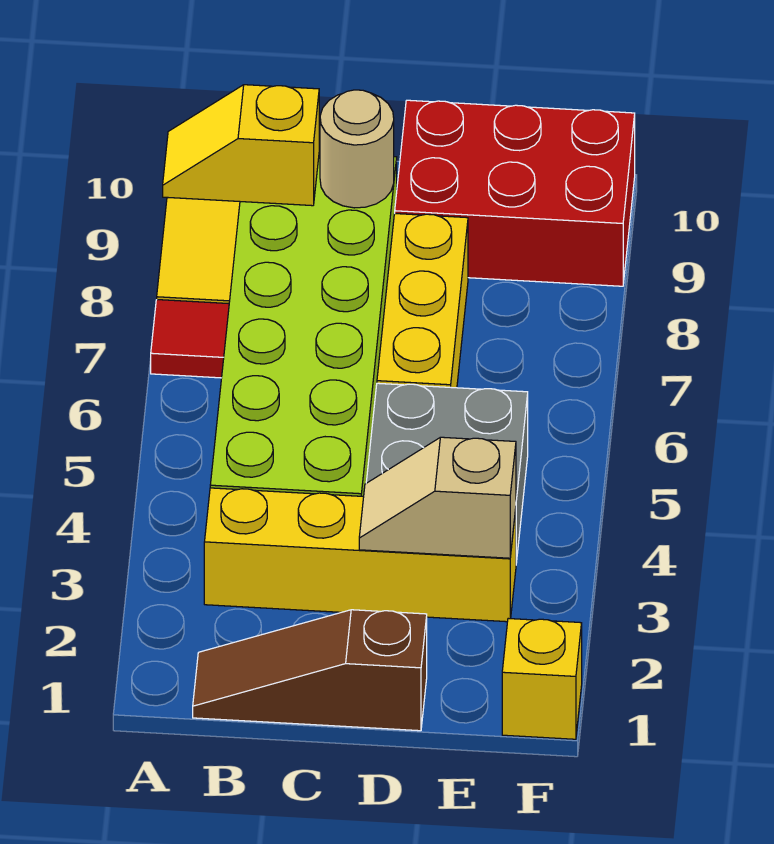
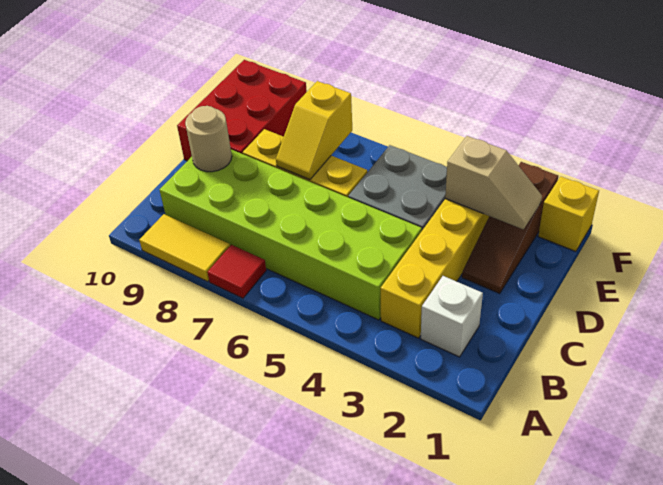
yellow slope A9:B9 level 2 top B -> yellow slope D7:E7 level 2 top E
brown slope B1:D1 level 1 top D -> brown slope D2:F2 level 1 top F
none -> white brick B2 level 1
tan slope D3:E3 level 2 top E -> tan slope E2:E3 level 2 top 3

